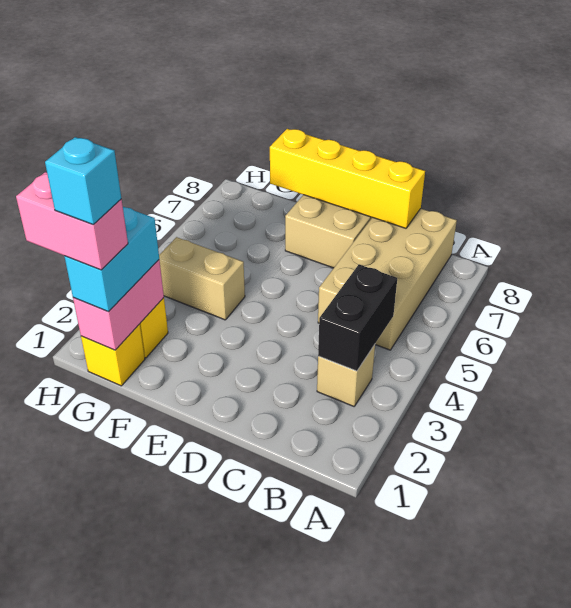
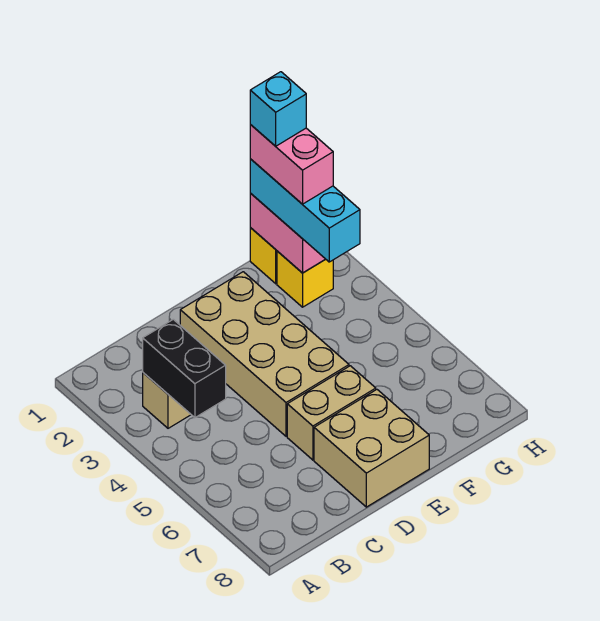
tan brick B5:C8 level 1 -> tan brick D2:E5 level 1
yellow brick C8:F8 level 2 -> none
tan brick F4:G4 level 1 -> tan brick D6:E6 level 1
cyan brick G1:G2 level 3 -> cyan brick G1:G3 level 3
pink brick G1:H1 level 4 -> pink brick G1:G2 level 4

